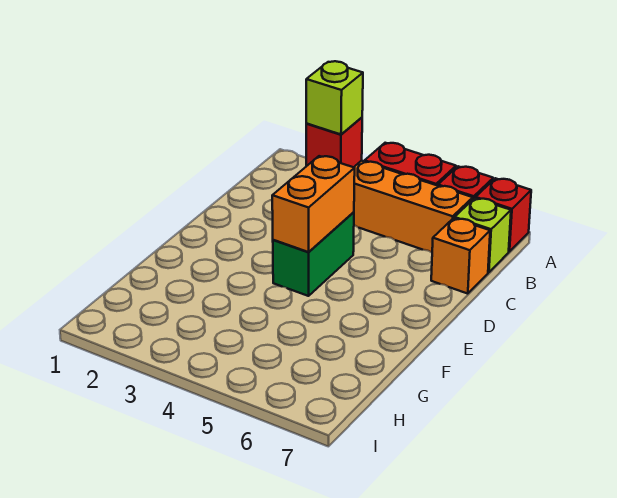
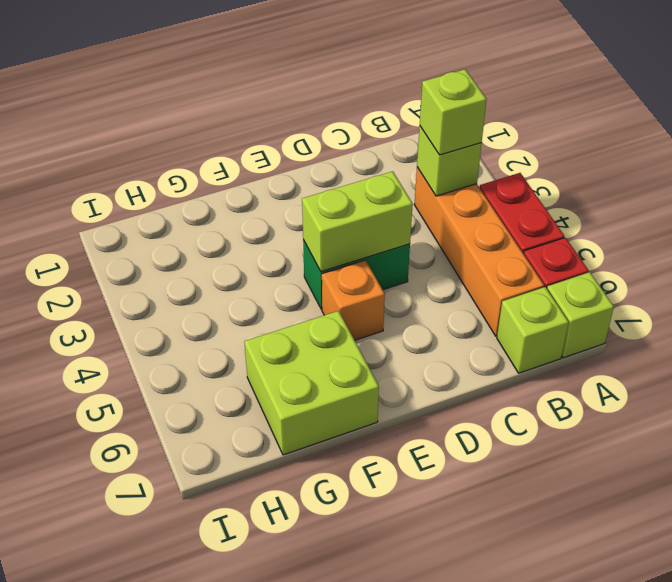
red brick A7 level 1 -> lime brick A7 level 1
red brick B3 level 2 -> lime brick B3 level 2
orange brick C7 level 1 -> orange brick E5 level 1
orange brick D4:E4 level 2 -> lime brick D4:E4 level 2
none -> lime brick F6:G7 level 1

